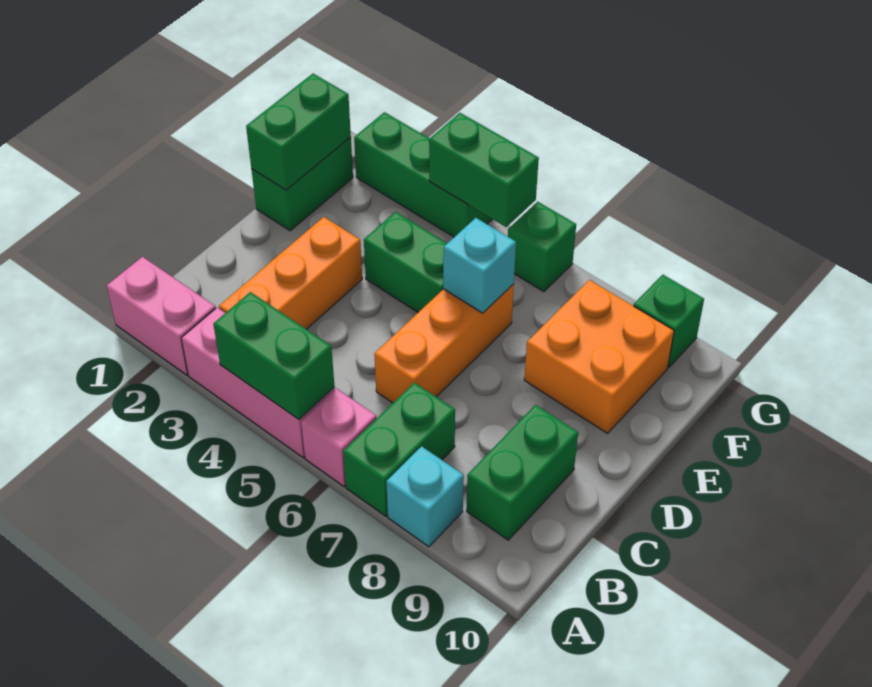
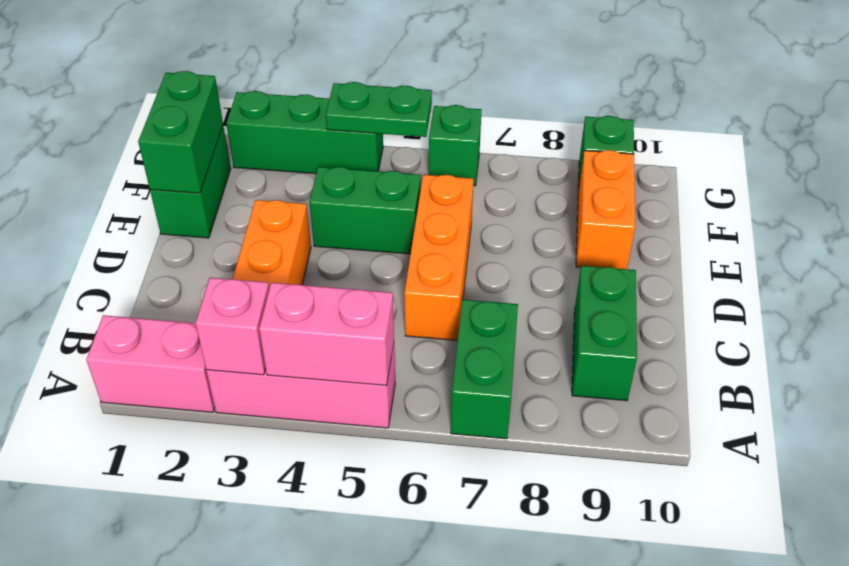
green brick A4:A5 level 2 -> pink brick A4:A5 level 2
pink brick A6 level 1 -> pink brick A3 level 2
cyan brick A8 level 1 -> none
cyan brick E6 level 2 -> none
orange brick E8:F9 level 1 -> orange brick E9:F9 level 1
green brick G4:G5 level 2 -> green plate G4:G5 level 2

